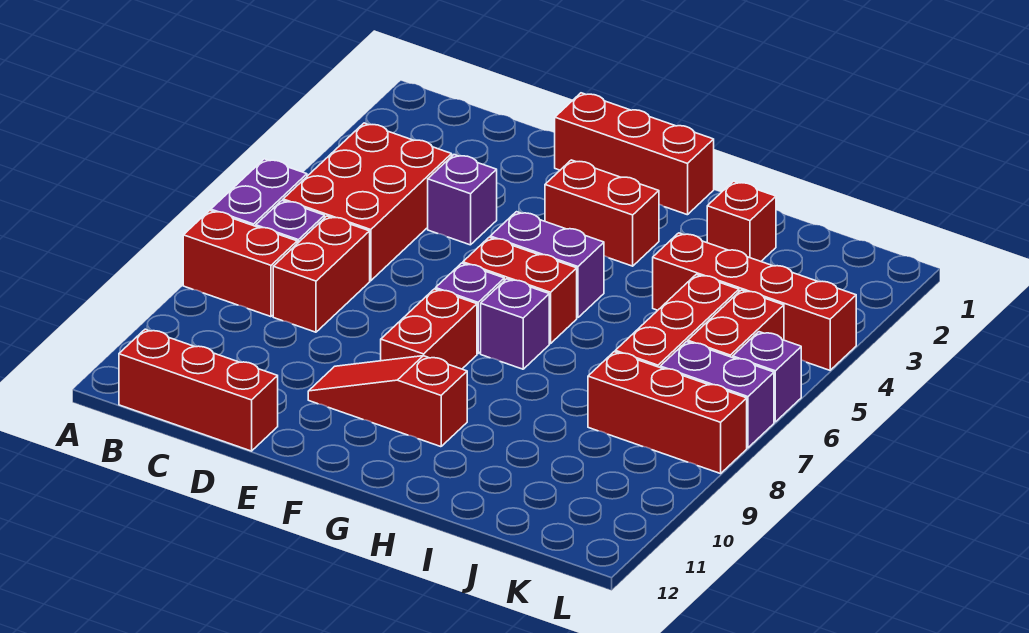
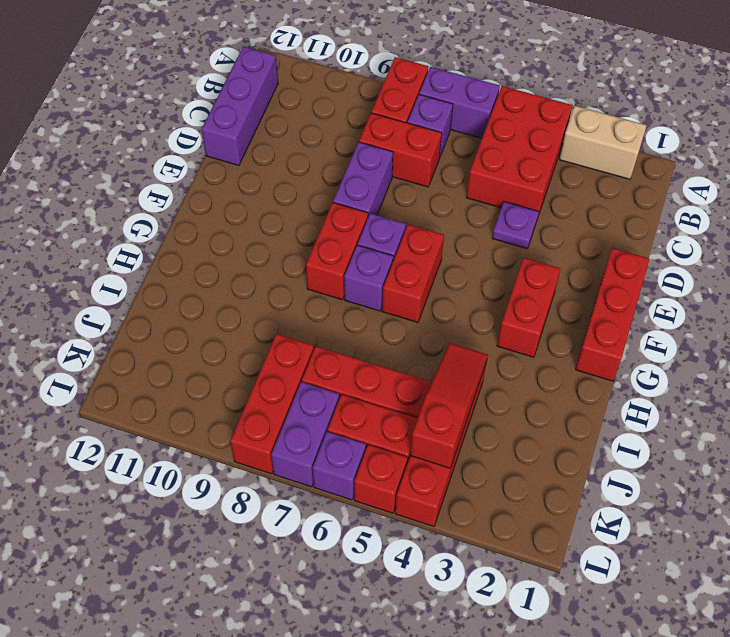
none -> tan brick A2:A3 level 1
red brick B4:C6 level 1 -> red brick A4:C5 level 1
red brick B12:D12 level 1 -> purple brick B12:D12 level 1
purple brick D4 level 1 -> purple plate D4 level 1
red slope E10:G10 level 1 top G -> red slope I4:K4 level 2 top K
purple brick F5:G5 level 1 -> purple brick D8:E8 level 1
red brick F8:F9 level 1 -> red brick F8:G8 level 1
red brick I2 level 1 -> red brick L5 level 1

